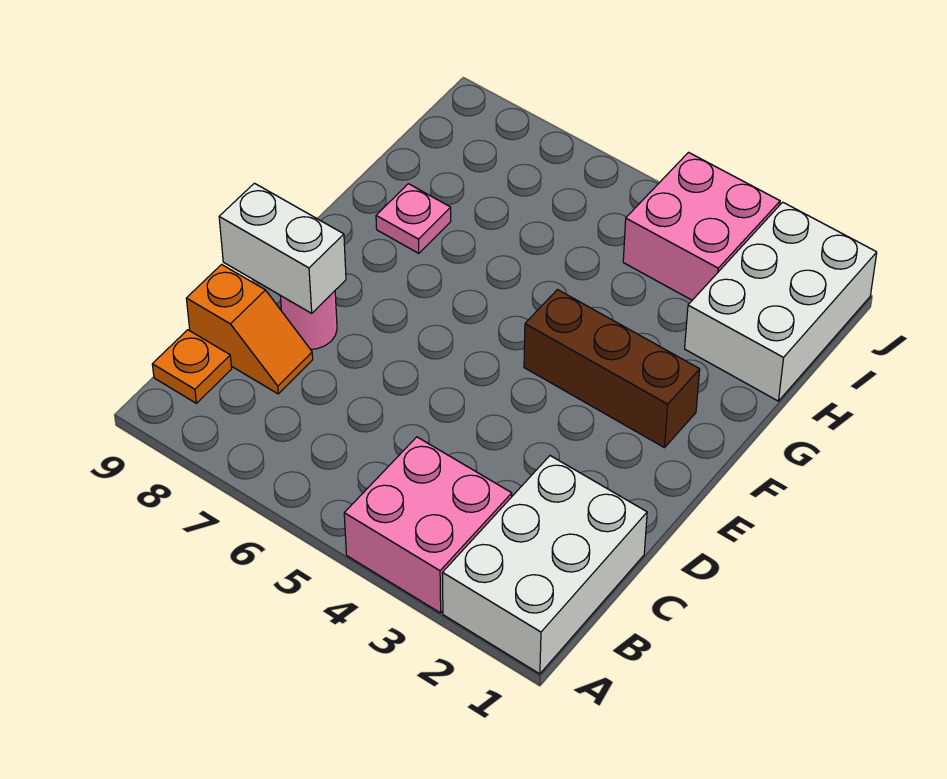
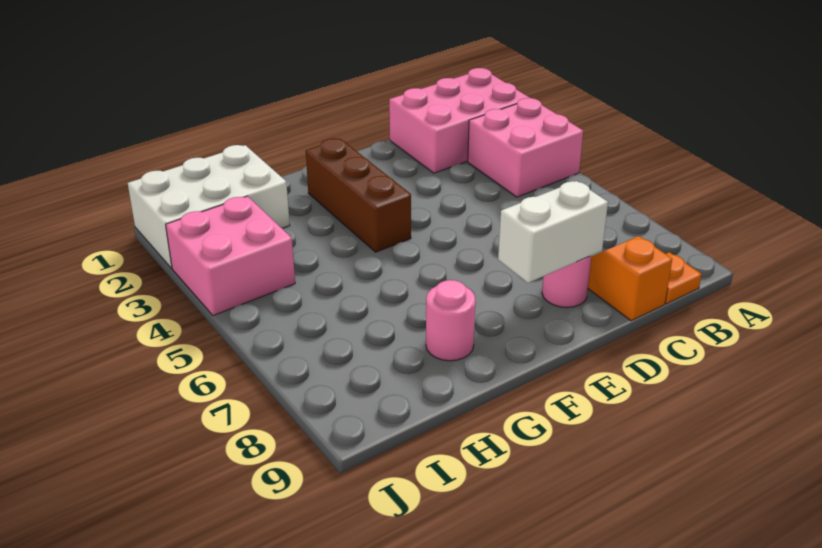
white brick A1:C2 level 1 -> pink brick A1:C2 level 1
white brick D8:D9 level 2 -> white brick D8:E8 level 2
pink plate G8 level 1 -> pink round brick G8 level 1

